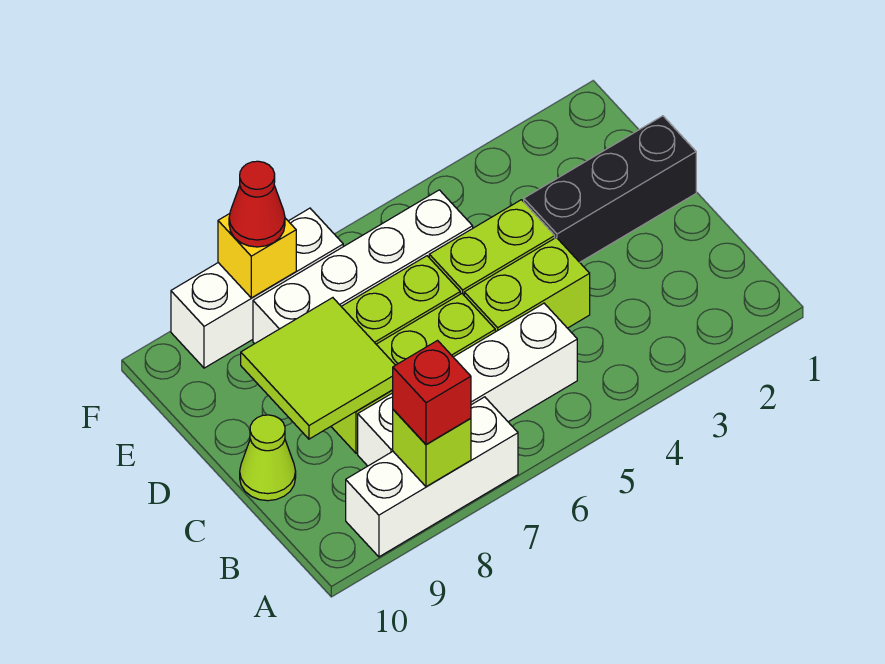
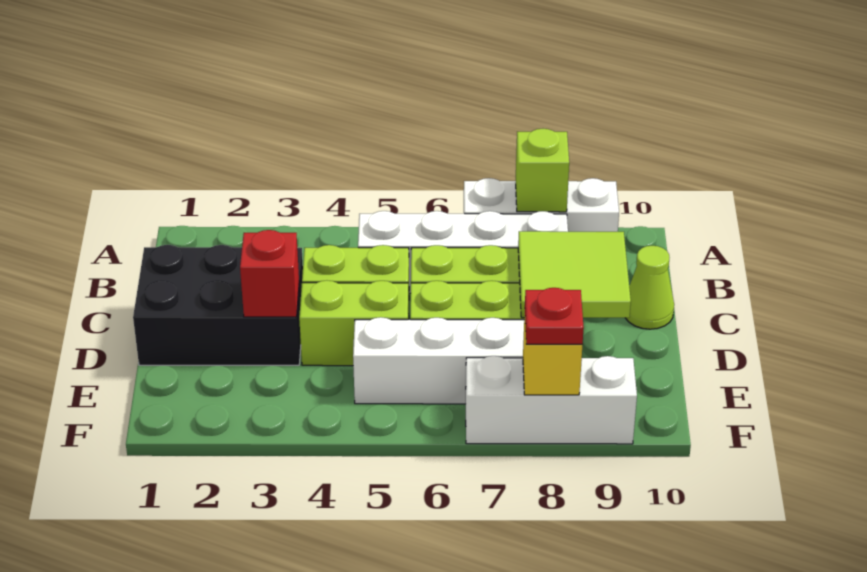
red brick A8 level 3 -> red brick D3 level 2
black brick D1:D3 level 1 -> black brick C1:D3 level 1
red cone F8 level 3 -> red plate F8 level 3

